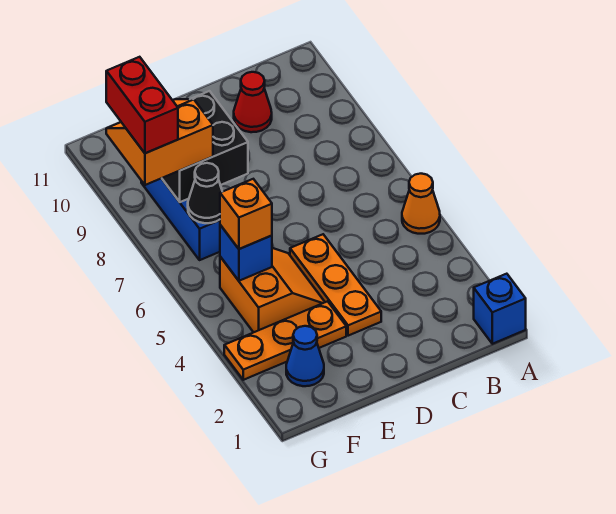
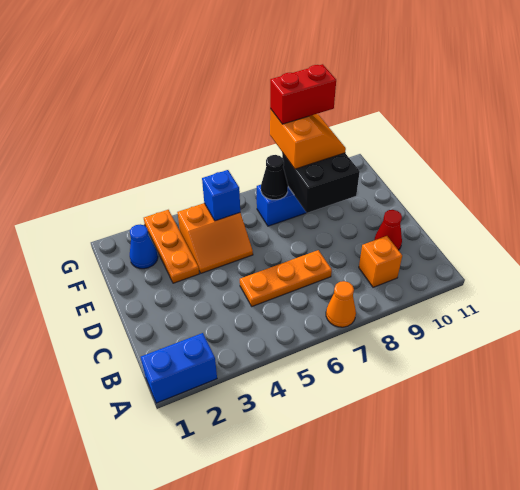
blue brick A1 level 1 -> blue brick A1:A2 level 1
orange cone A5 level 1 -> orange cone A7 level 1
orange plate D3:D5 level 1 -> orange plate C5:C7 level 1
orange brick F5 level 3 -> orange brick B9 level 1

